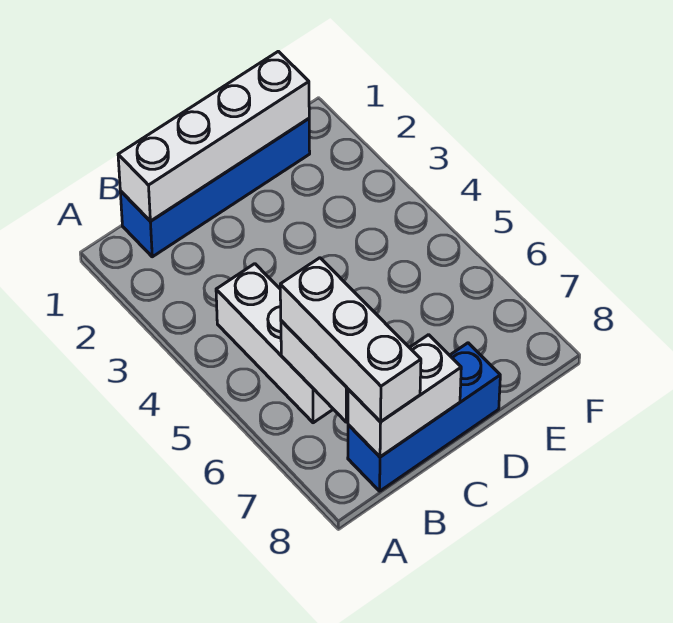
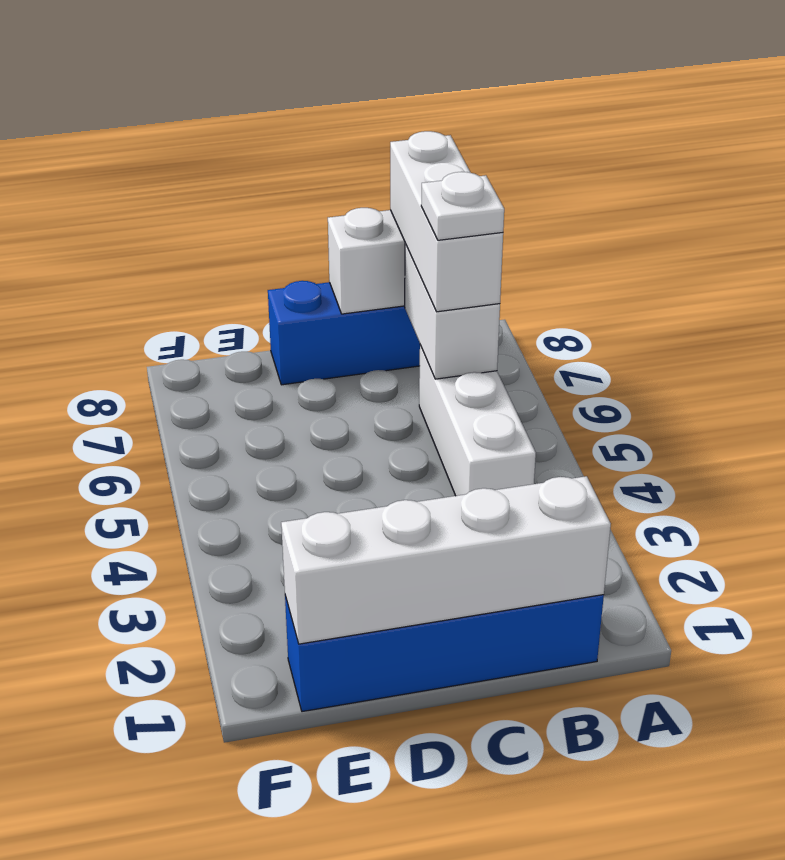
none -> white plate B6 level 4

